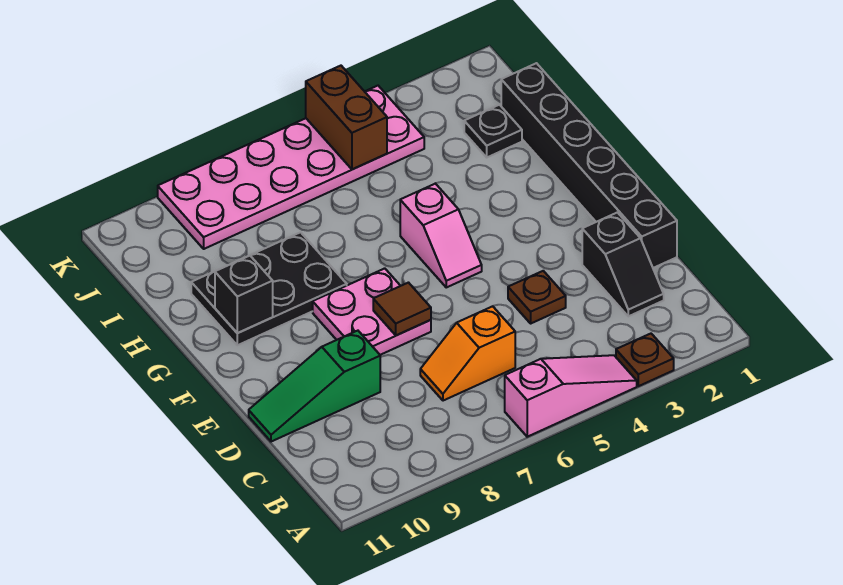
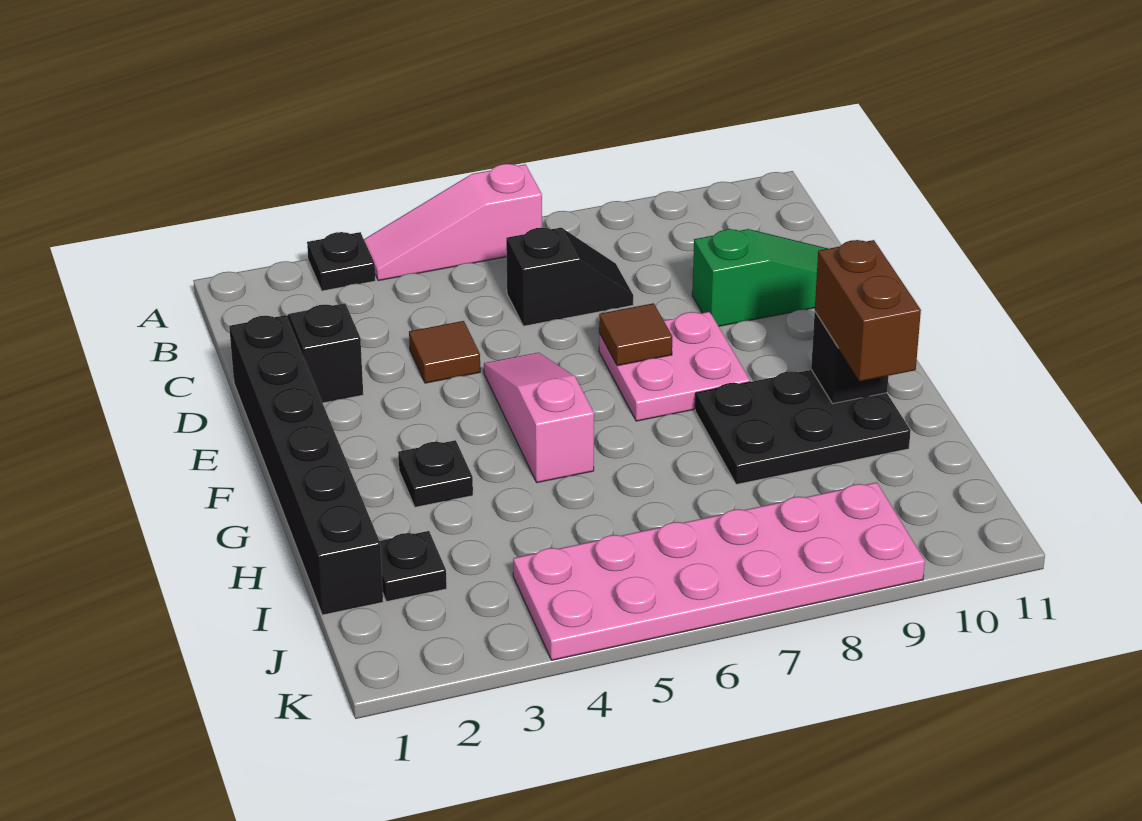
brown plate A3 level 1 -> black plate A3 level 1
orange slope C6:C7 level 1 top 6 -> black slope C6:C7 level 1 top 6
brown plate D4 level 1 -> brown tile D4 level 1
pink slope F5:G5 level 1 top G -> pink slope E5:G5 level 1 top G
none -> black plate G3 level 1
brown brick J5:K5 level 2 -> brown brick G10:H10 level 3

